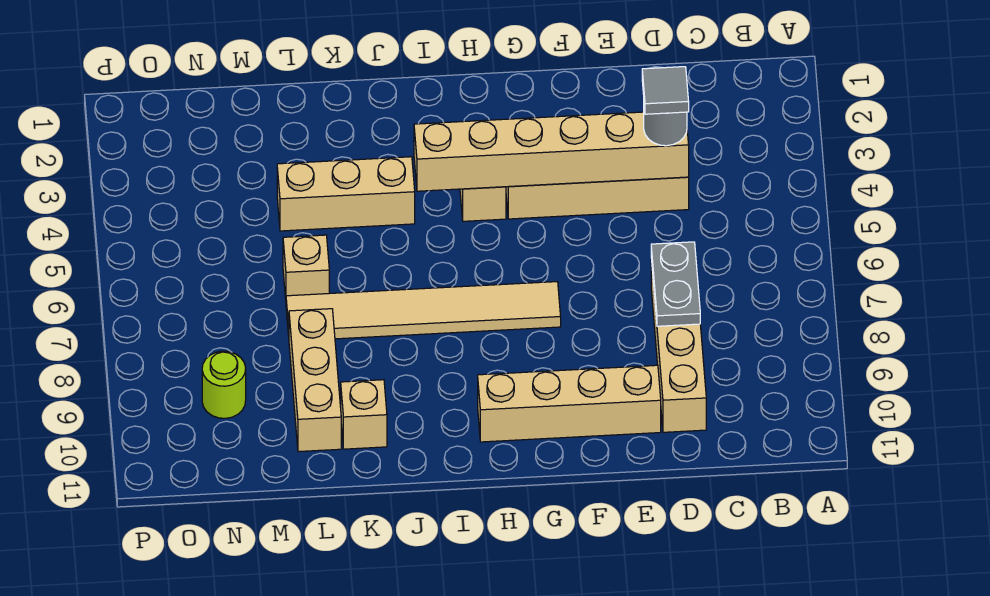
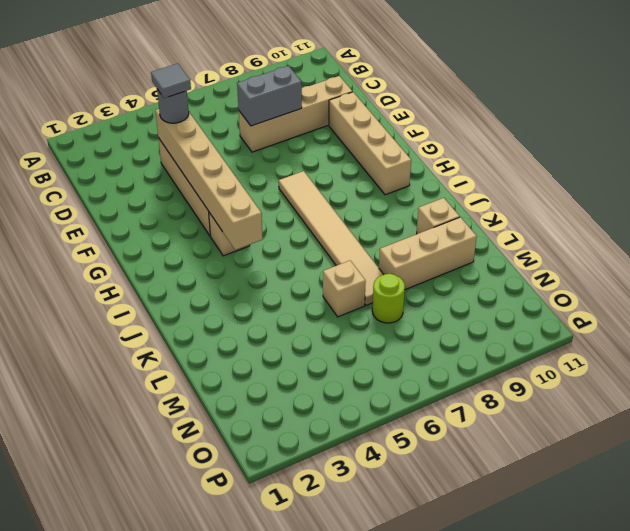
grey plate D7:D8 level 2 -> grey brick D7:D8 level 2
tan brick J4:L4 level 1 -> none
lime round brick N9 level 1 -> lime round brick M7 level 1

